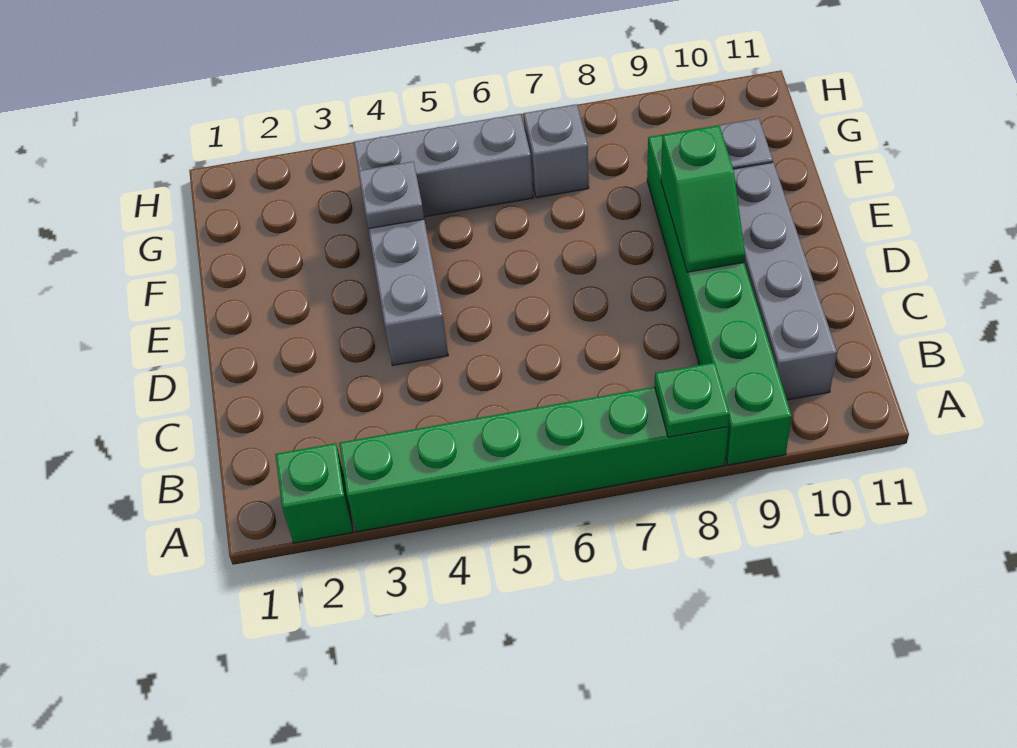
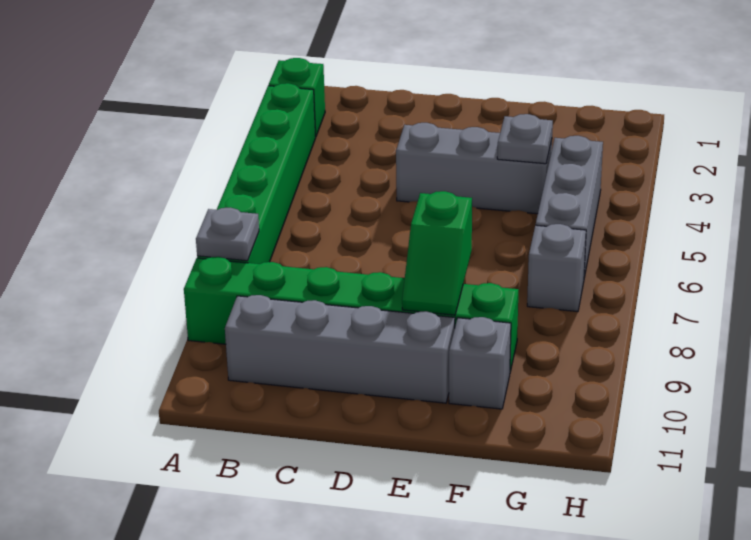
green plate A8 level 2 -> grey plate A8 level 2
green slope D9:E9 level 2 top E -> green slope E8:E9 level 2 top 8

